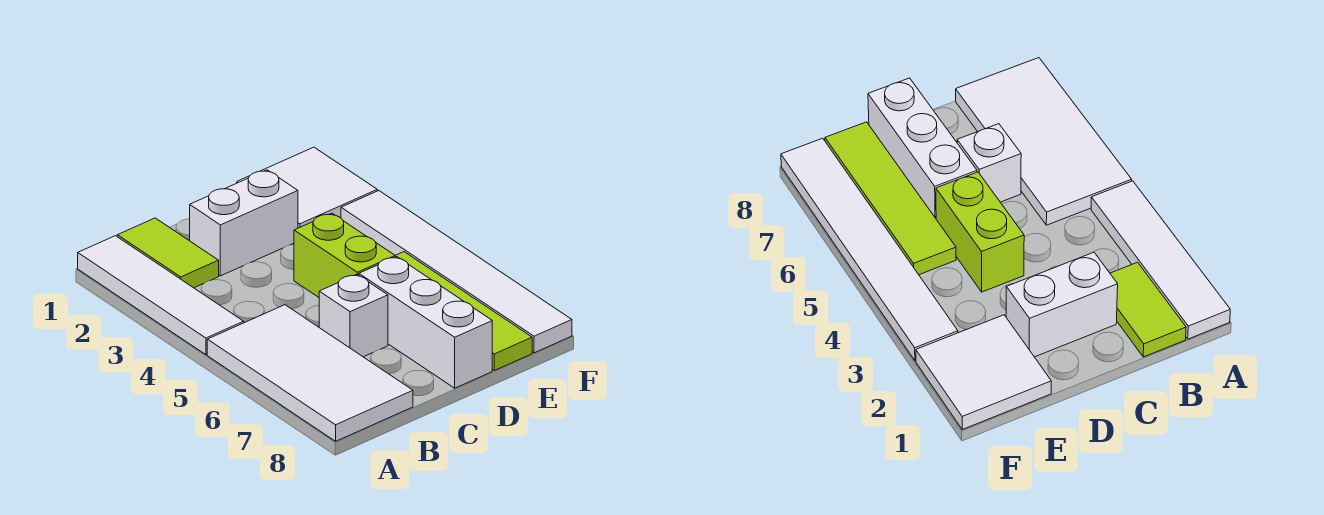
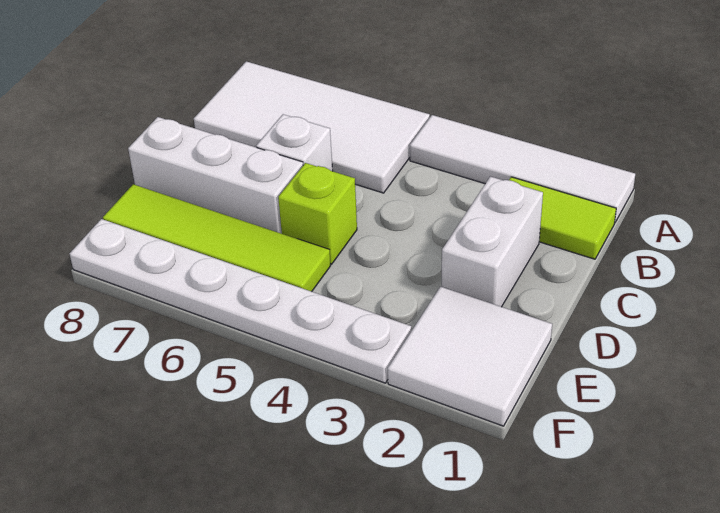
lime brick D4:D5 level 1 -> lime brick D5 level 1
white tile F3:F8 level 1 -> white plate F3:F8 level 1

